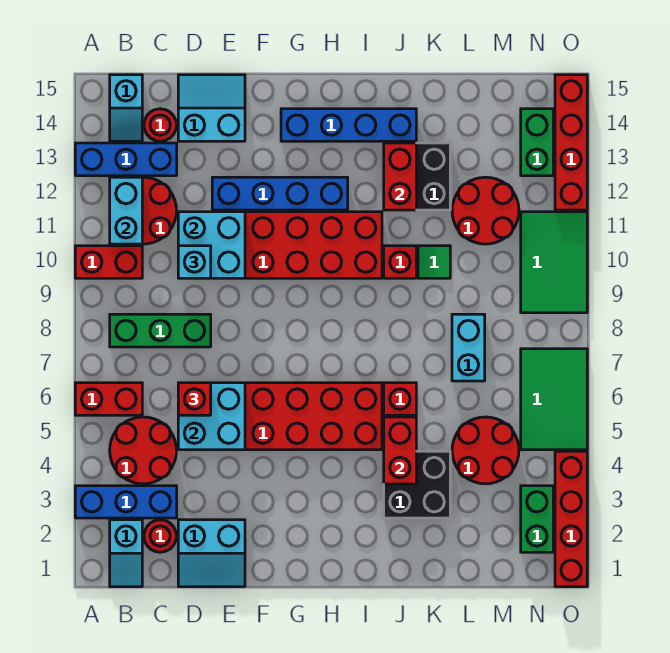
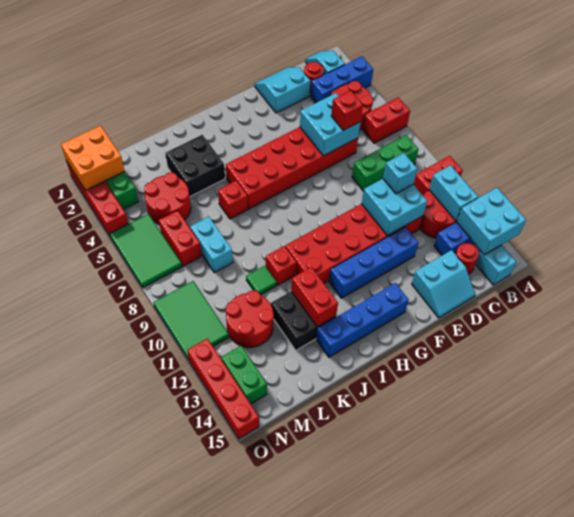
none -> cyan brick A13:B14 level 2
red brick J4:J5 level 2 -> red brick M6:M7 level 1
none -> orange brick N1:O2 level 2

